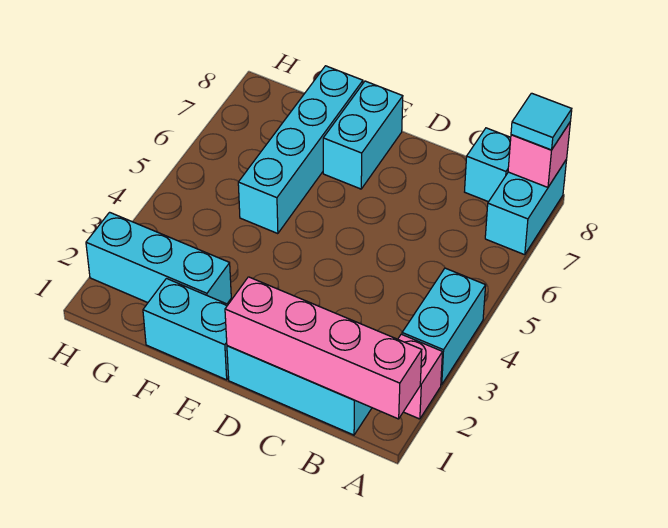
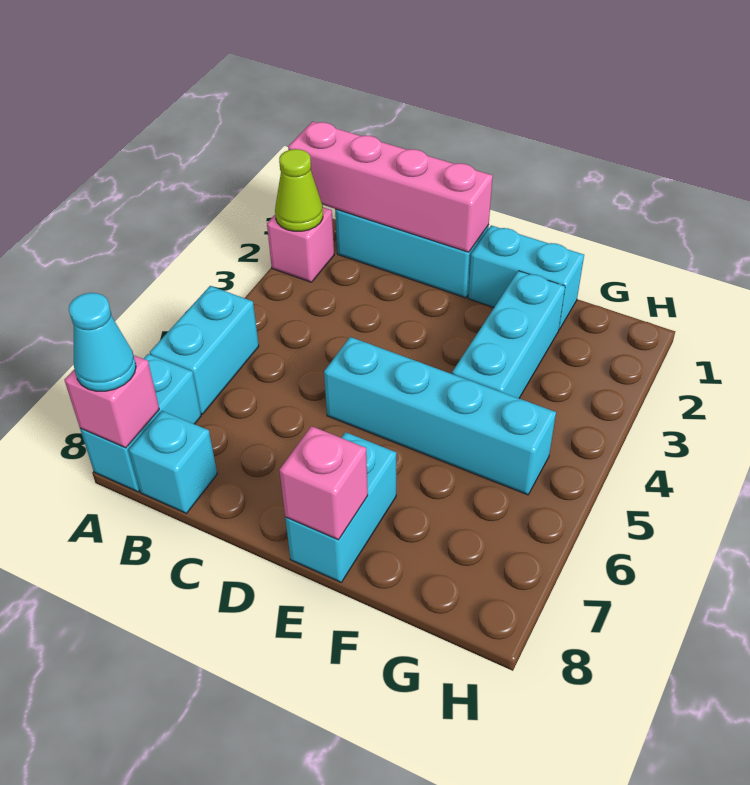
none -> lime cone A2 level 2
cyan brick A3:A4 level 1 -> cyan brick A5:A6 level 1
cyan tile A8 level 3 -> cyan cone A8 level 3
none -> pink brick E8 level 2
cyan brick F2:H2 level 1 -> cyan brick F2:F4 level 1
cyan brick F5:F8 level 1 -> cyan brick D5:G5 level 1

